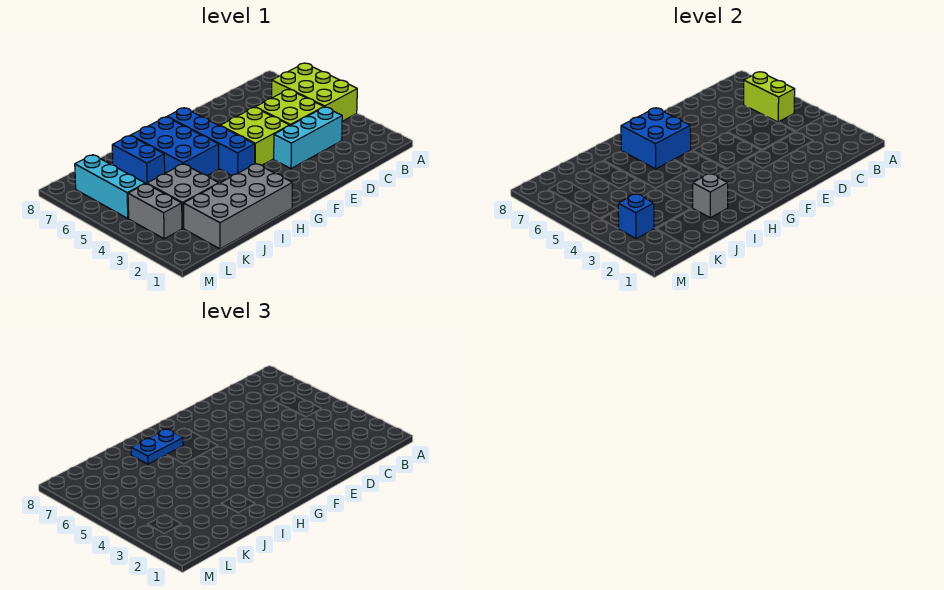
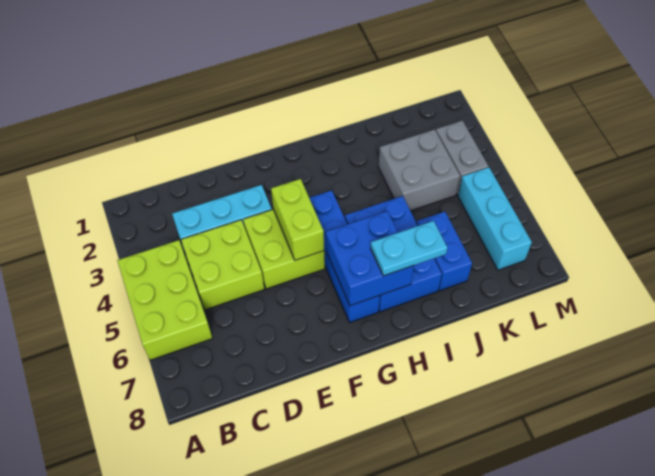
lime brick B5:B6 level 2 -> lime brick F4:F5 level 2
grey brick H1:K2 level 1 -> none
blue plate H7:I7 level 3 -> cyan plate H7:I7 level 3
grey brick I2 level 2 -> none
blue brick L3 level 2 -> none

